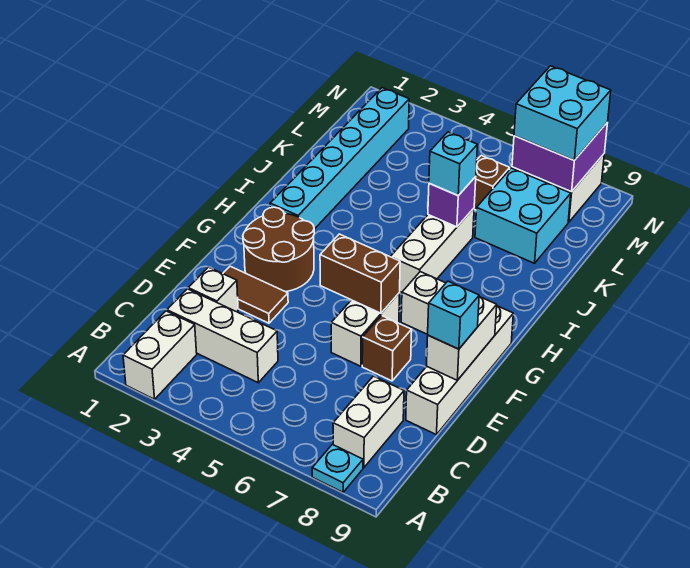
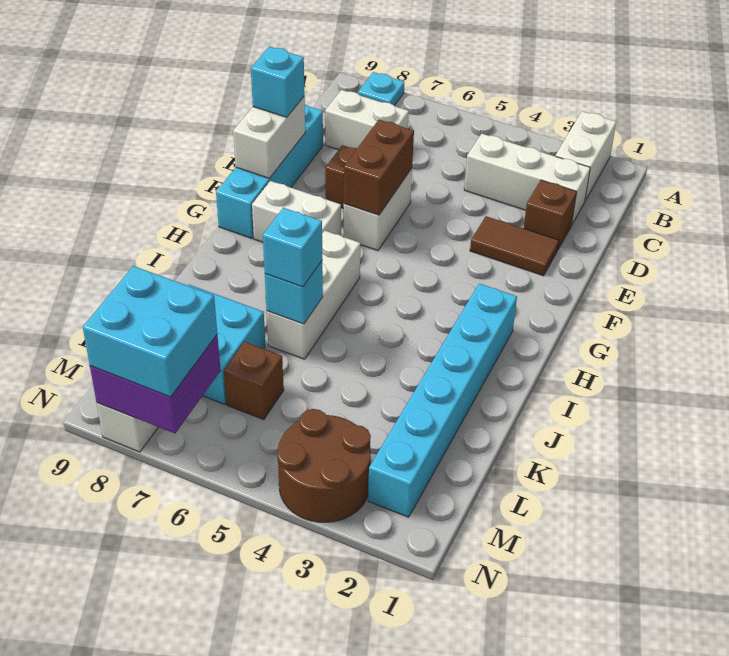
white brick B8:C8 level 1 -> white brick C7:C8 level 1
white brick D2 level 1 -> brown brick D2 level 1
white brick D9:G9 level 1 -> cyan brick D9:G9 level 1
brown round brick F2:G3 level 1 -> brown round brick M3:N4 level 1
brown brick F5:F6 level 2 -> brown brick E6:F6 level 2
purple brick J6 level 2 -> cyan brick J6 level 2

